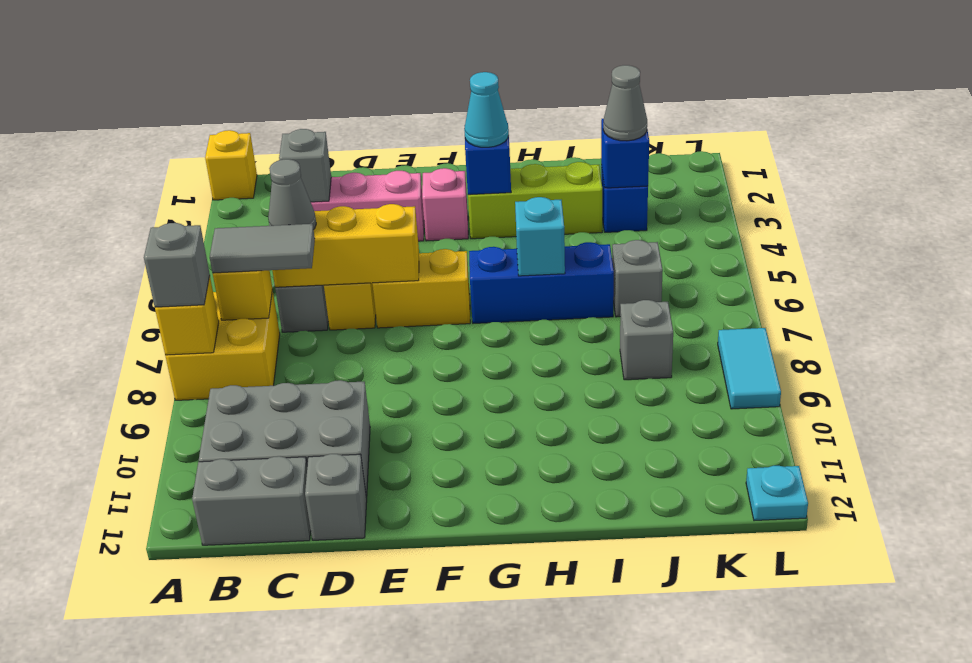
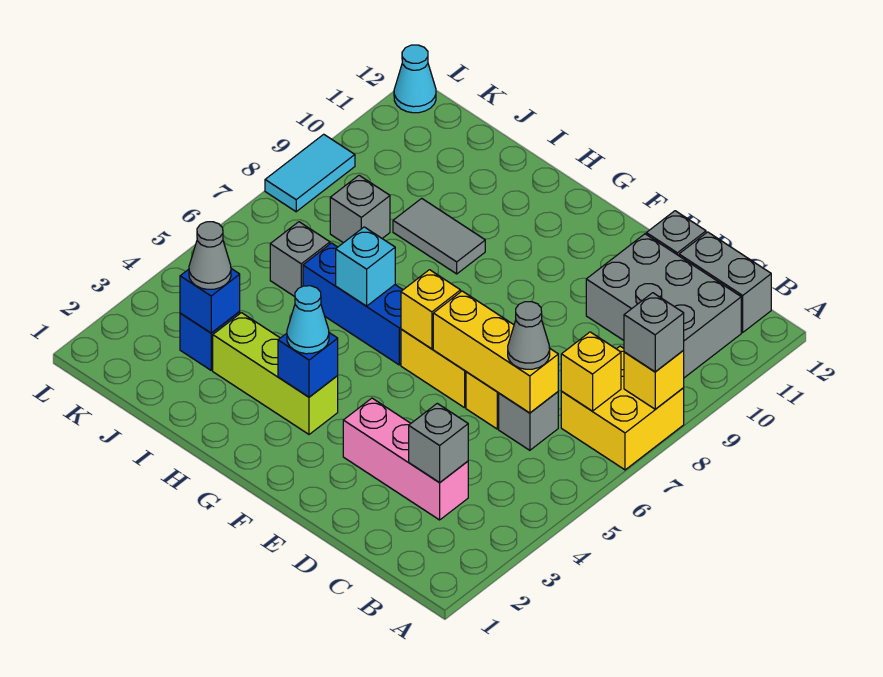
yellow brick A1 level 1 -> yellow brick F6 level 2
grey tile B7:C7 level 3 -> grey tile H9:I9 level 1
pink brick F3 level 1 -> none
cyan plate L12 level 1 -> cyan cone L12 level 1

